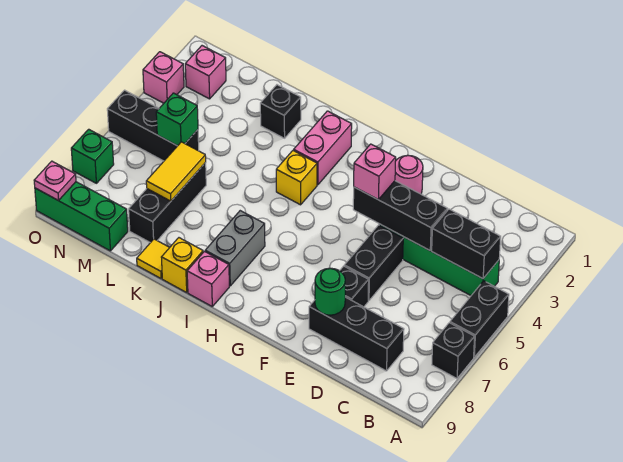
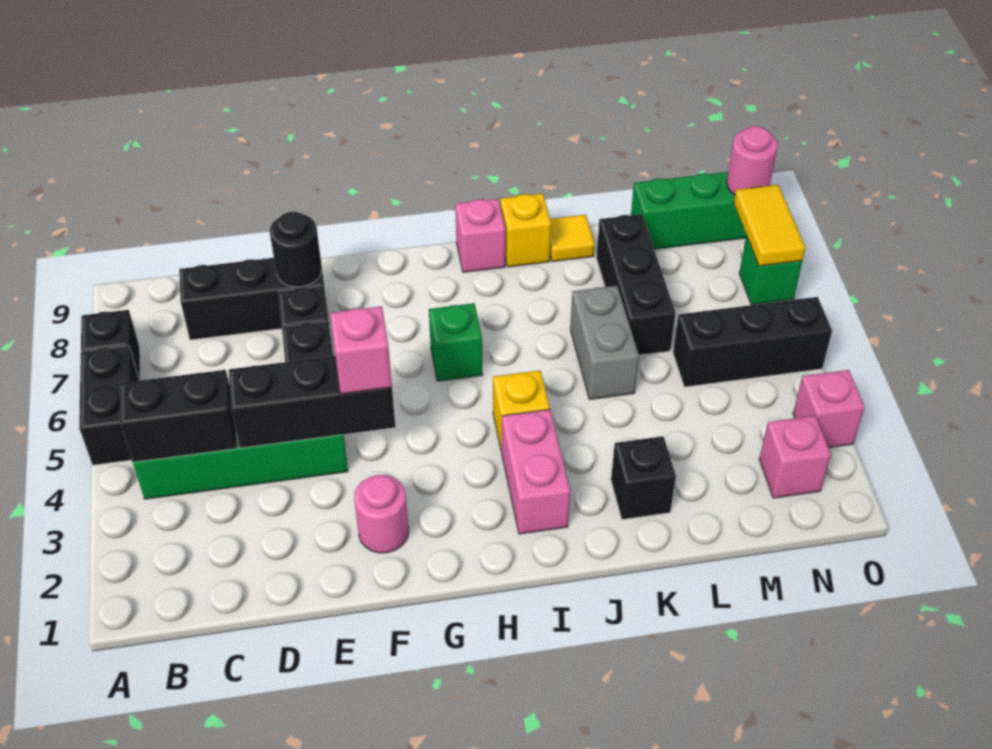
green round brick E8 level 2 -> black round brick E8 level 2
grey brick I7:I8 level 1 -> grey brick K5:K6 level 1
yellow tile L6:L7 level 2 -> yellow tile O7:O8 level 2
green brick M5 level 2 -> green brick H6 level 1
pink plate O9 level 2 -> pink round brick O9 level 2

